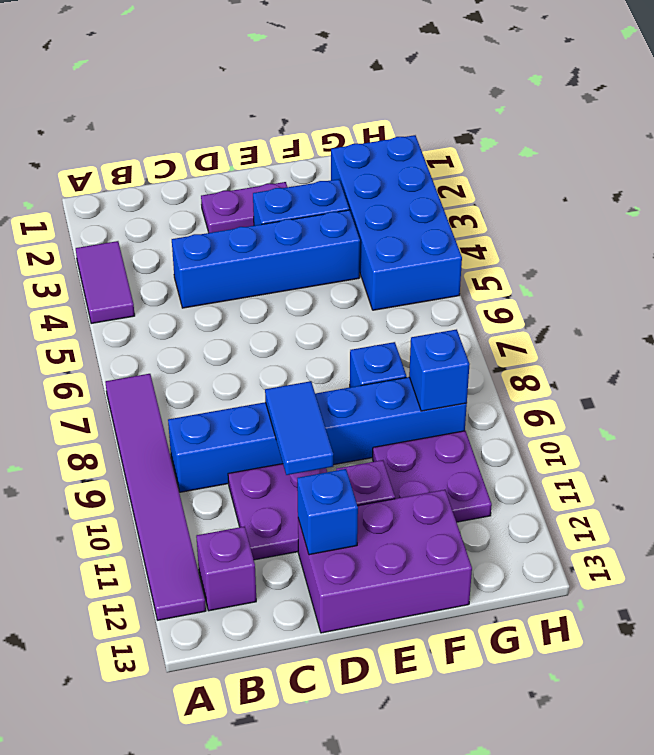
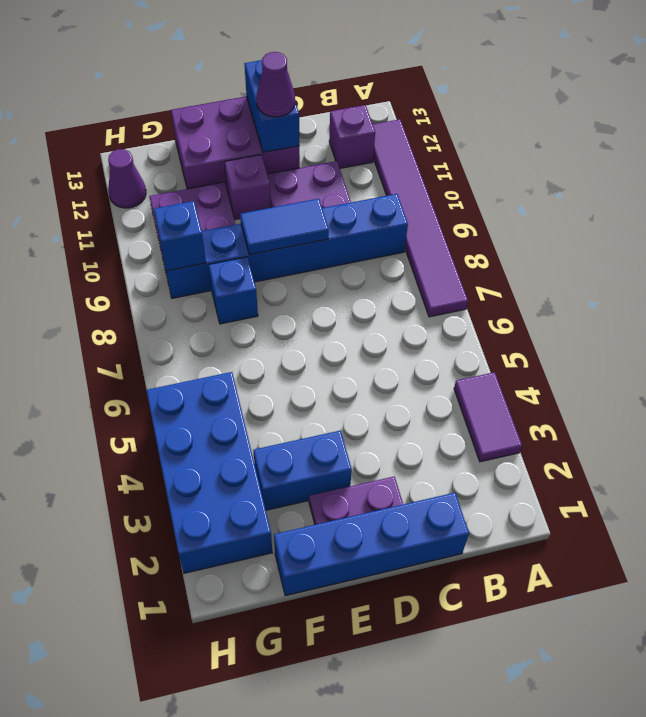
blue brick C4:F4 level 1 -> blue brick C1:F1 level 1
blue tile D9:D10 level 2 -> blue tile D9:E9 level 2
blue brick D12 level 2 -> blue brick D12:D13 level 2
none -> purple cone D12 level 3
none -> purple cone H12 level 1

